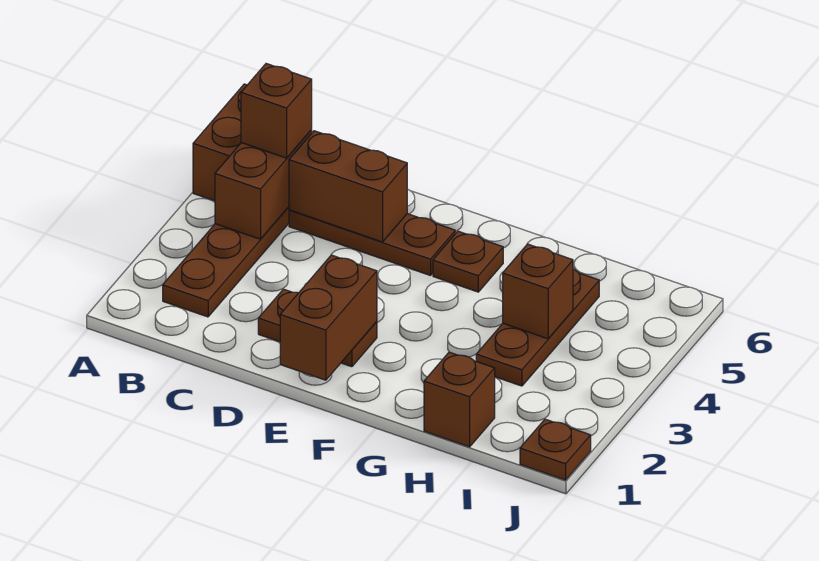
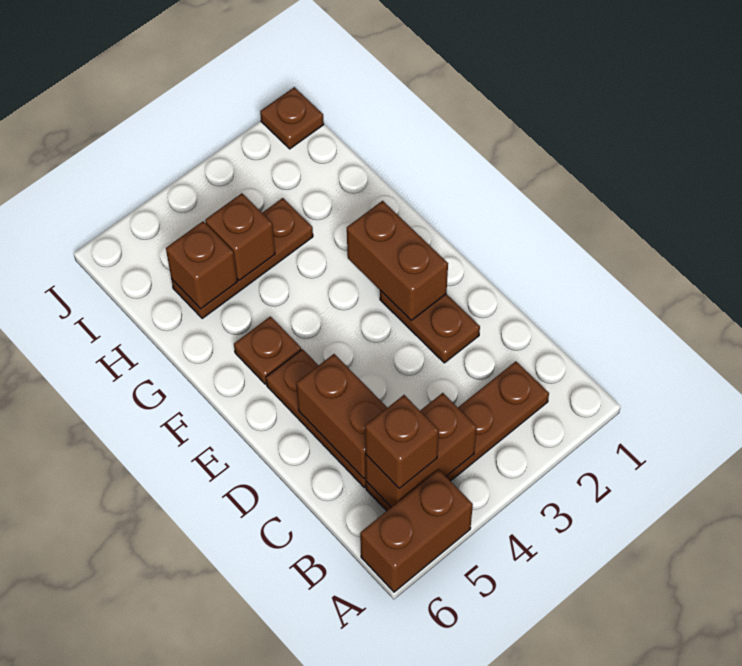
brown brick E1:E2 level 2 -> brown brick E2:F2 level 2
brown brick H1 level 1 -> brown brick H5 level 2

